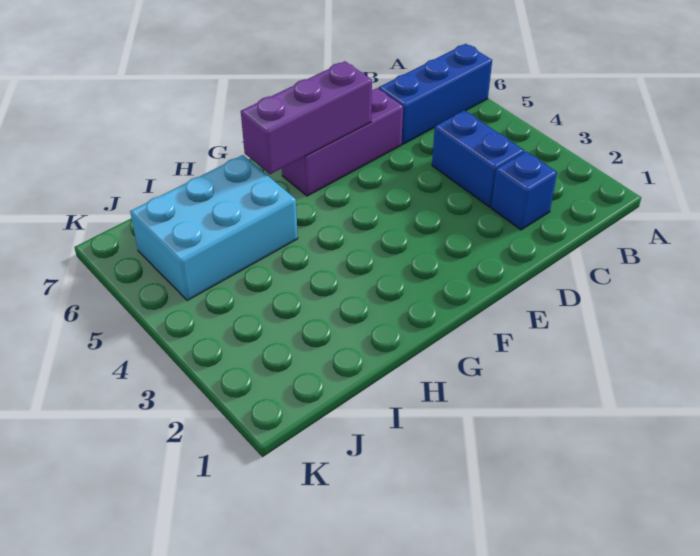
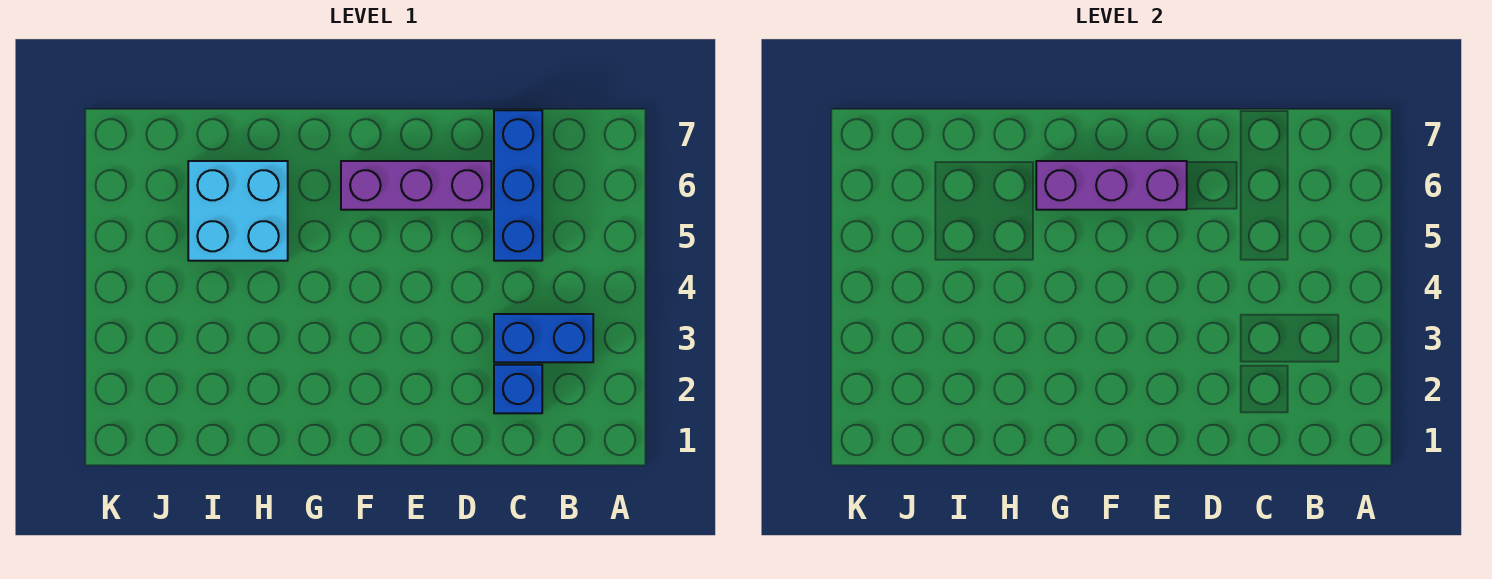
blue brick A6:C6 level 1 -> blue brick C5:C7 level 1
blue brick C3:C4 level 1 -> blue brick B3:C3 level 1
cyan brick H5:J6 level 1 -> cyan brick H5:I6 level 1

